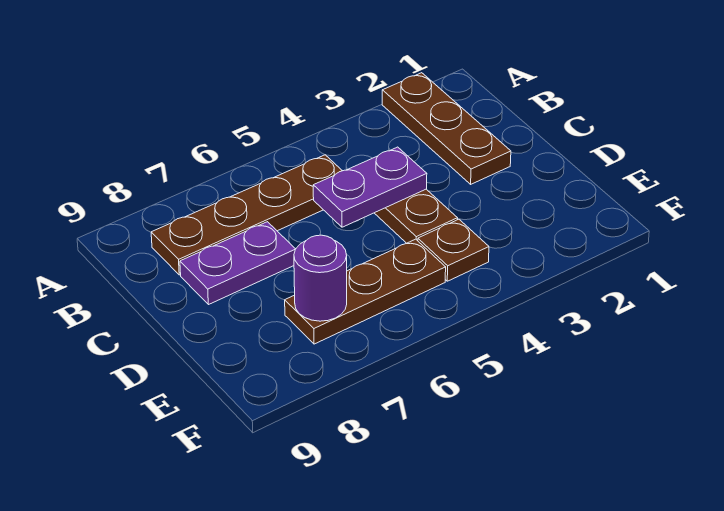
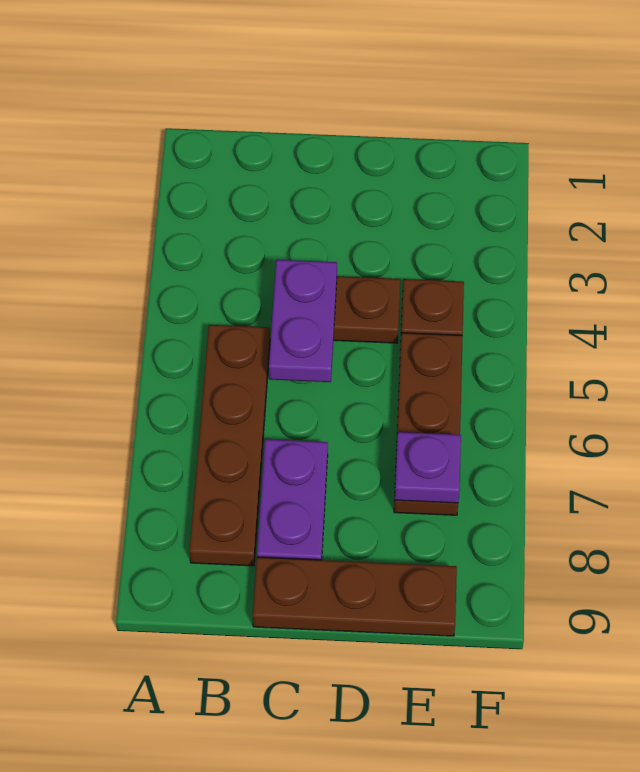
brown plate A2:C2 level 1 -> brown plate C9:E9 level 1
purple round brick E7 level 2 -> purple plate E7 level 2

